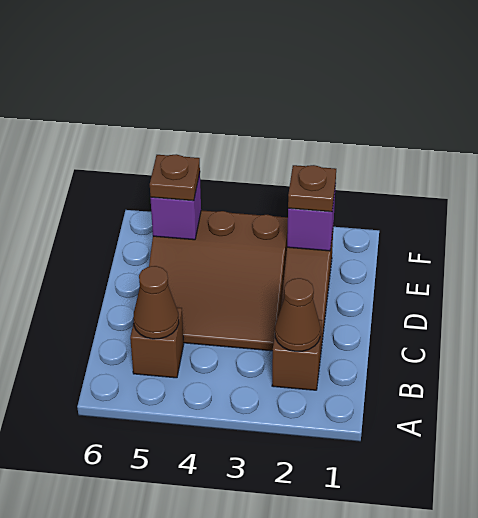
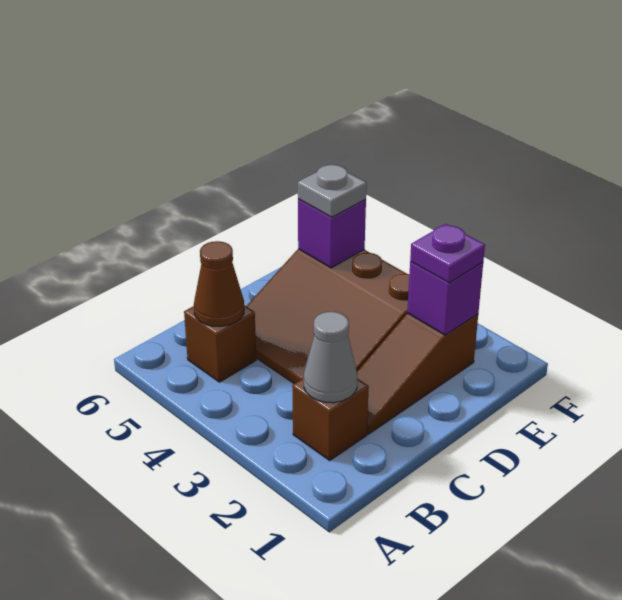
brown cone B2 level 2 -> grey cone B2 level 2
brown plate E2 level 3 -> purple plate E2 level 3
brown plate E5 level 3 -> grey plate E5 level 3

